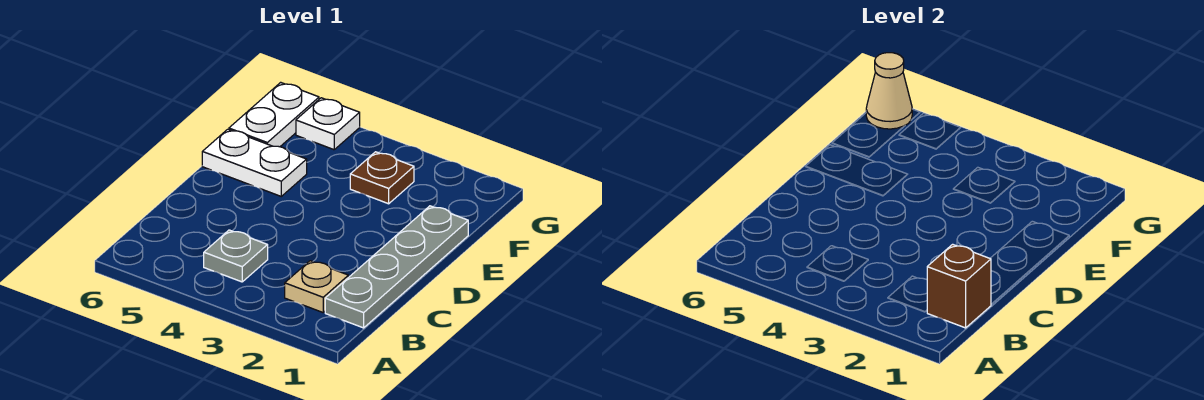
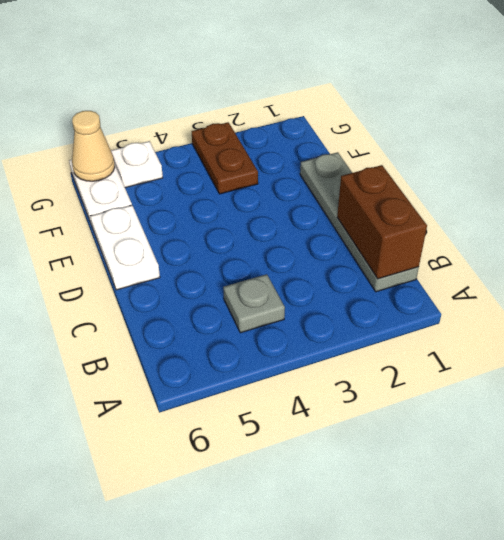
brown brick B1 level 2 -> brown brick B1:C1 level 2
tan plate B2 level 1 -> none
white plate E5:E6 level 1 -> white plate D6:E6 level 1
brown plate F3 level 1 -> brown plate F3:G3 level 1

